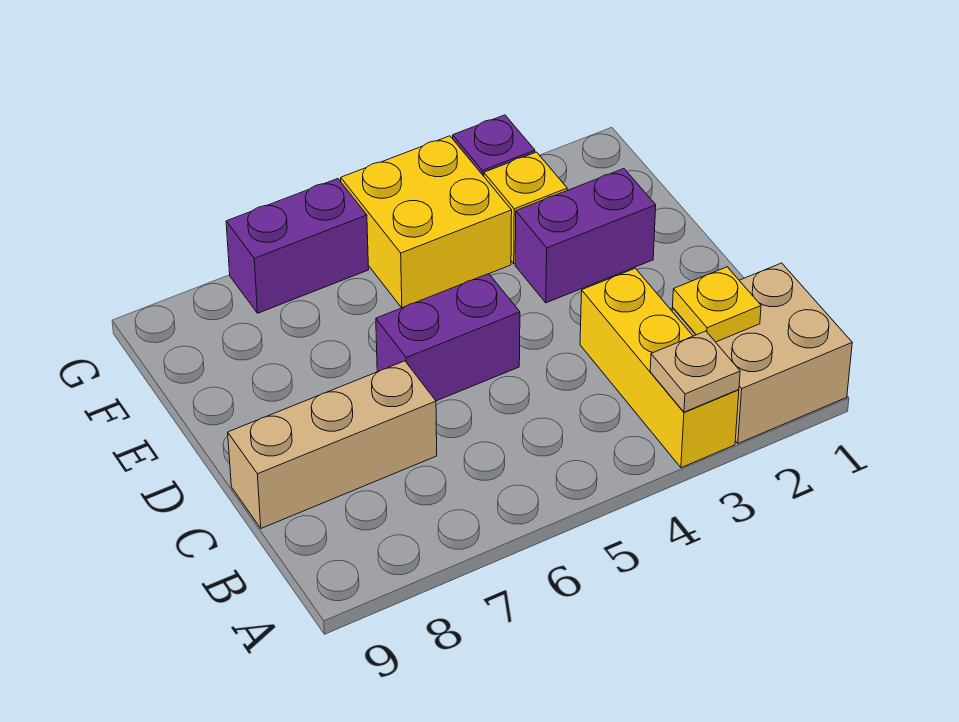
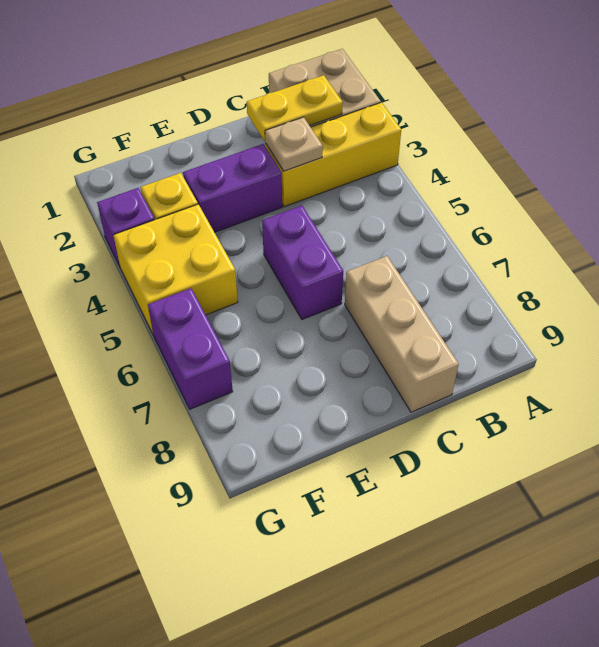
tan plate A3 level 2 -> tan plate C3 level 2
yellow plate B2 level 2 -> yellow plate B2:C2 level 2
purple brick E2:E3 level 1 -> purple brick D3:E3 level 1

